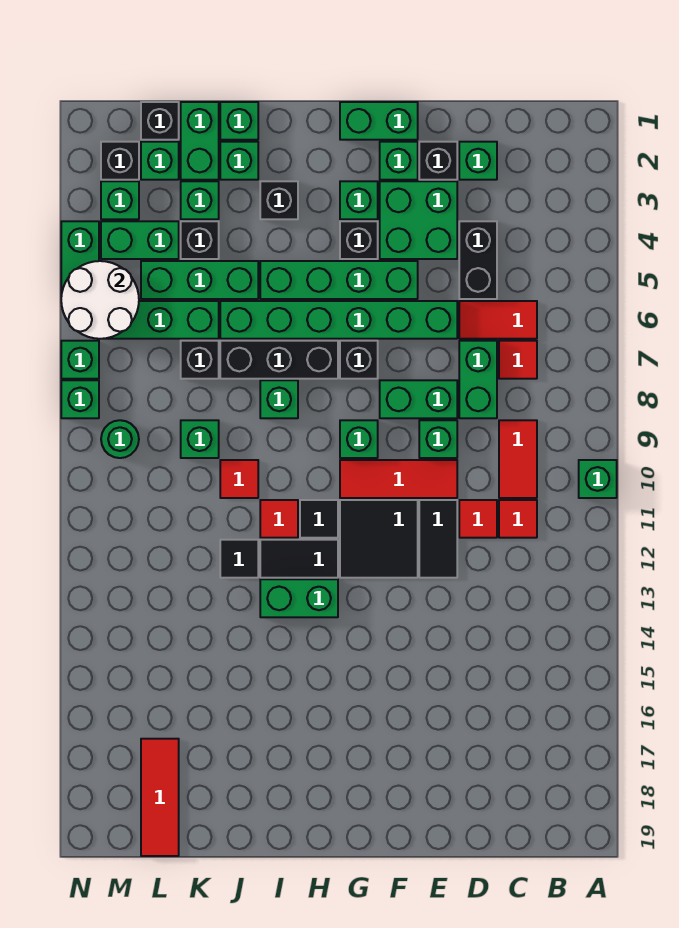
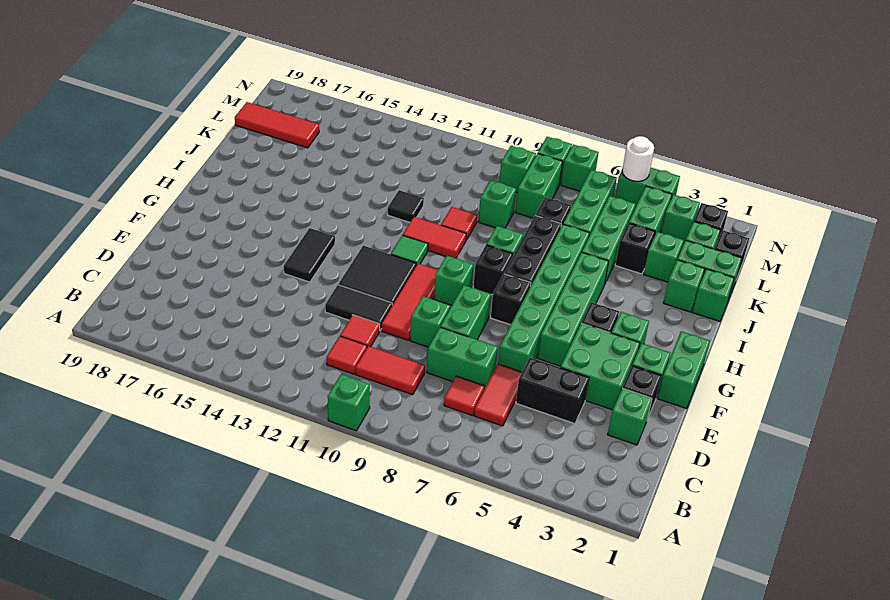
black tile H11 level 1 -> green tile H11 level 1
black tile H12:I12 level 1 -> black tile F14:G14 level 1
green brick H13:I13 level 1 -> green brick L8:M8 level 1
black brick I3 level 1 -> black brick H8 level 1
red tile I11 level 1 -> red tile I10:I11 level 1
white round brick M5:N6 level 2 -> white round brick N5 level 2
green round brick M9 level 1 -> green brick M9 level 1

